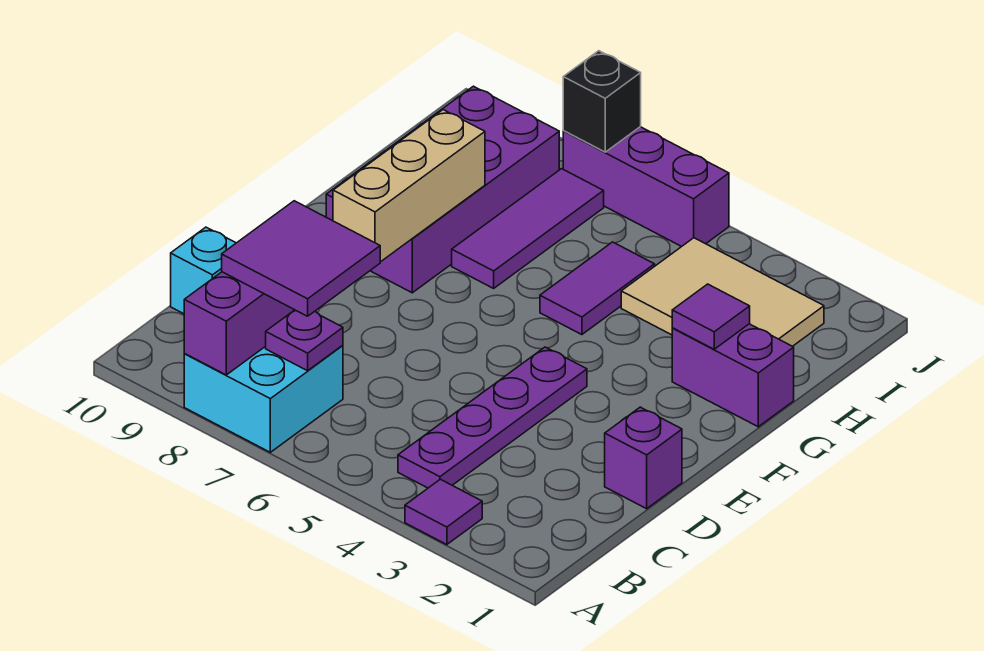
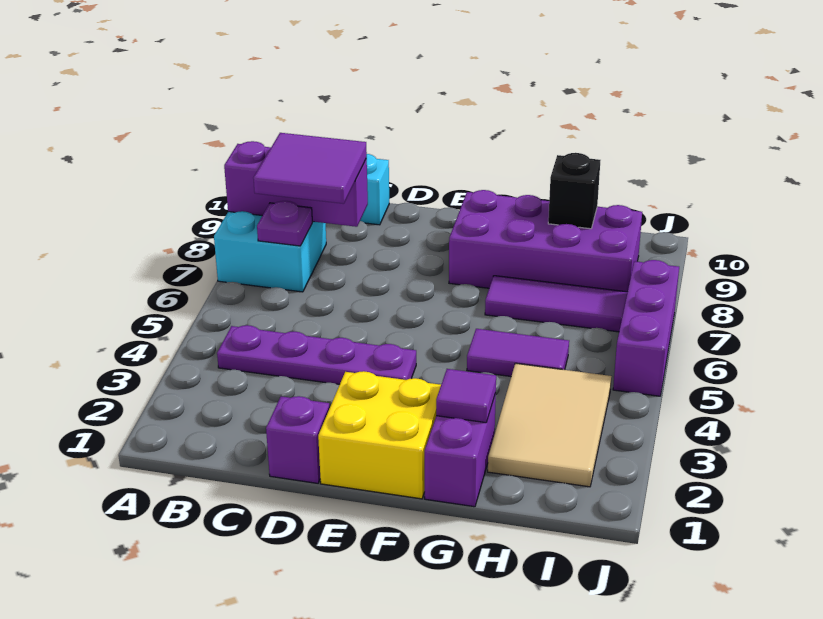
purple tile A3 level 1 -> none
none -> yellow brick E1:F2 level 1
tan brick E8:G8 level 2 -> none
black brick J7 level 2 -> black brick H9 level 2

